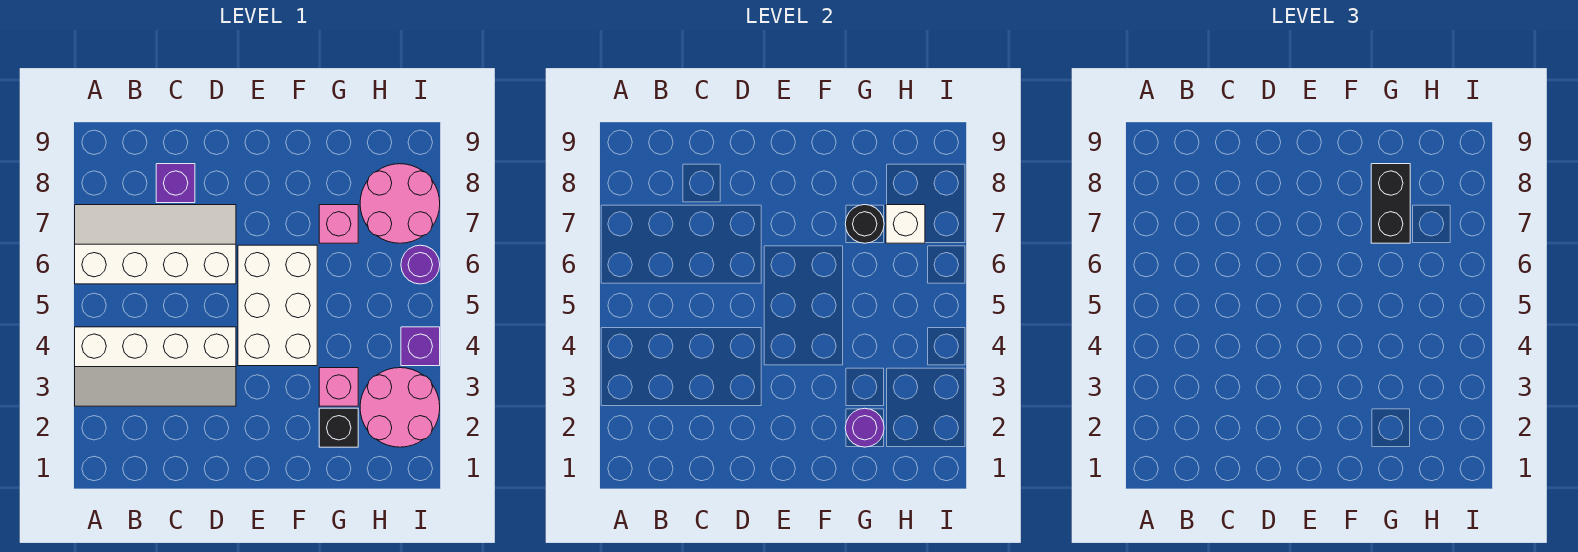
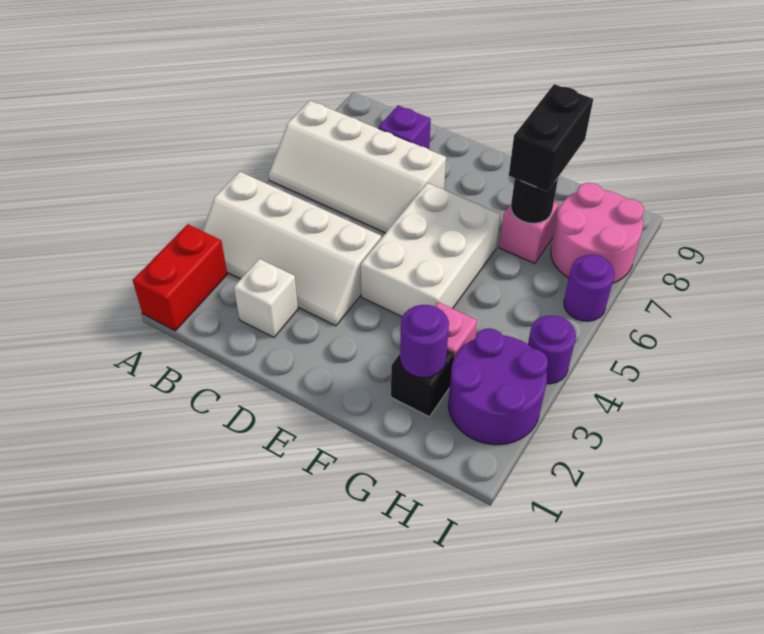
none -> red brick A1:A2 level 1
white slope A6:D7 level 1 top 6 -> white slope A6:D7 level 1 top 7
pink round brick H2:I3 level 1 -> purple round brick H2:I3 level 1
white brick H7 level 2 -> white brick C2 level 1
purple brick I4 level 1 -> purple round brick I4 level 1

